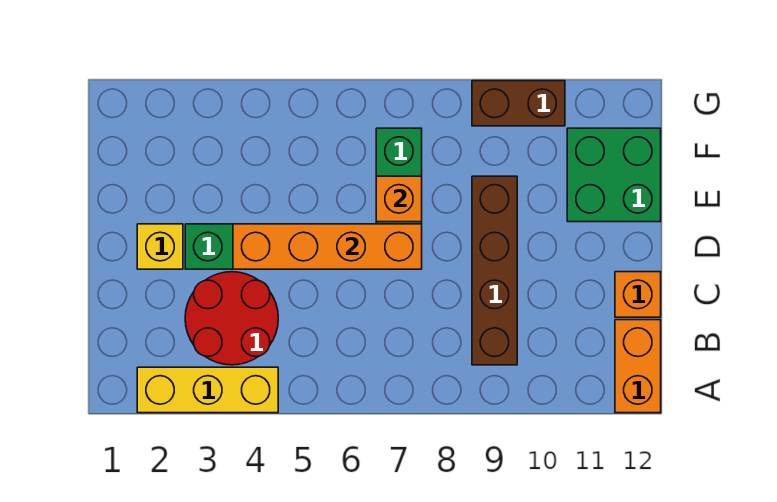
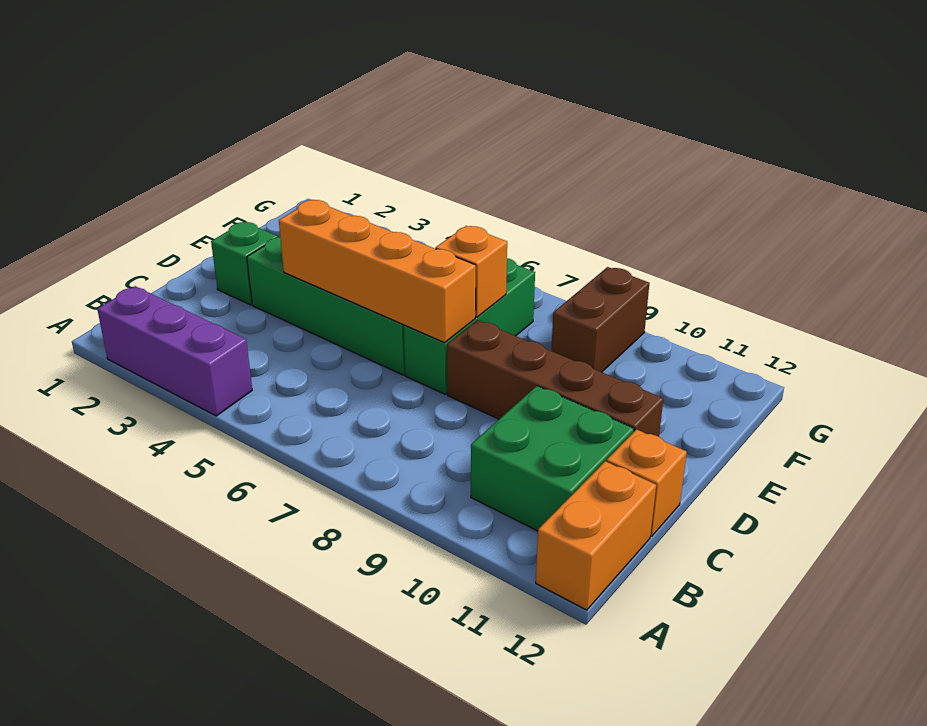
yellow brick A2:A4 level 1 -> purple brick A2:A4 level 1
red round brick B3:C4 level 1 -> none
brown brick B9:E9 level 1 -> brown brick D8:D11 level 1
yellow brick D2 level 1 -> green brick D2 level 1
green brick E11:F12 level 1 -> green brick B10:C11 level 1
brown brick G9:G10 level 1 -> brown brick F9:G9 level 1

